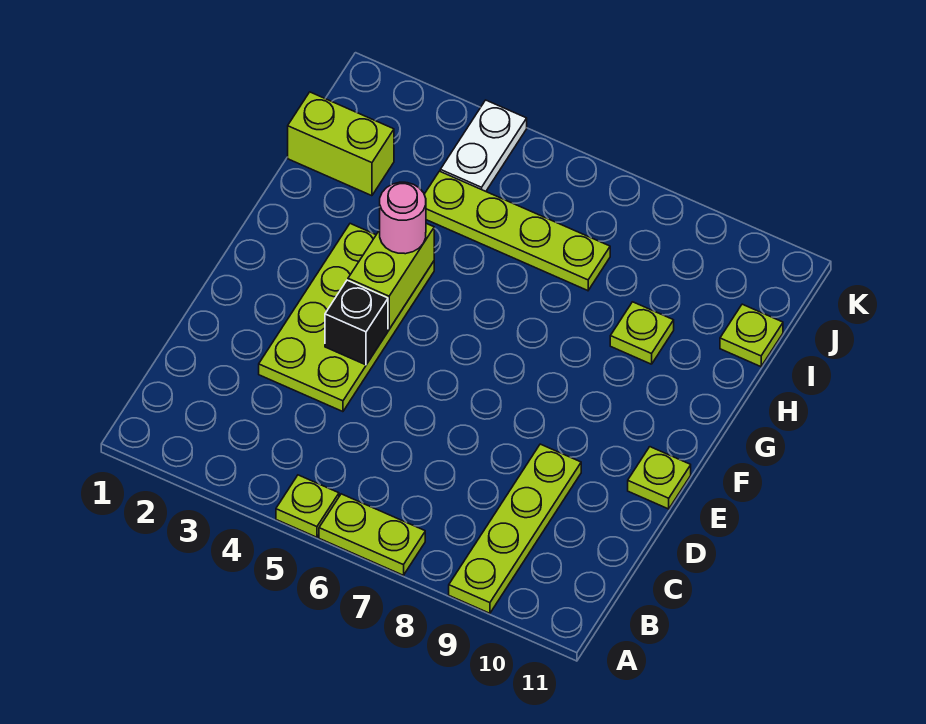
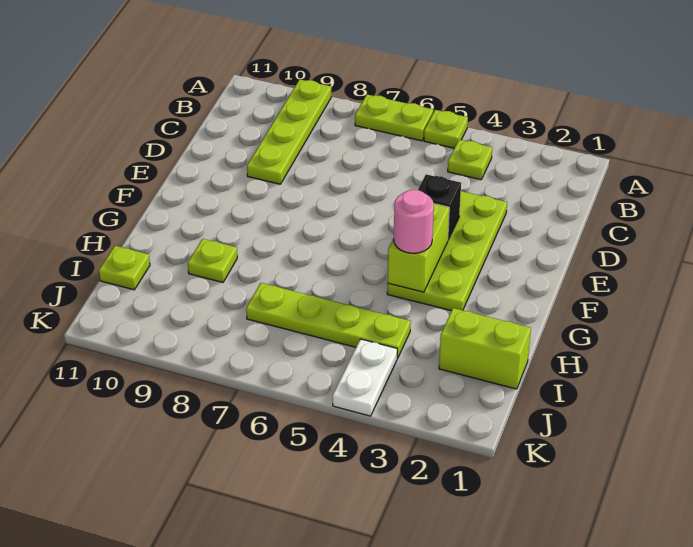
lime plate E11 level 1 -> lime plate B4 level 1

